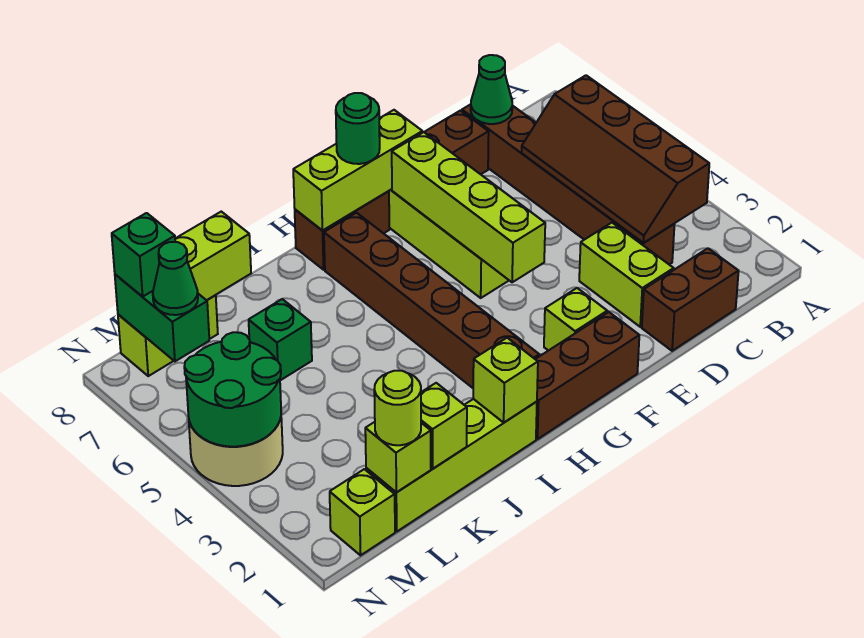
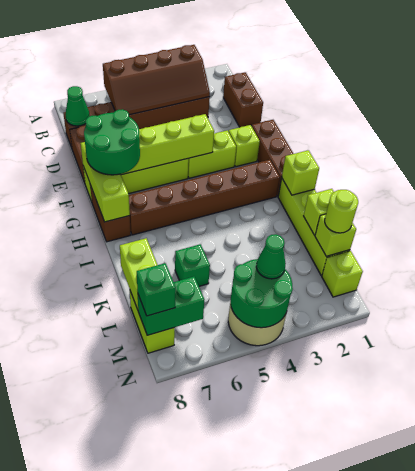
lime brick D2:D3 level 1 -> lime brick F3:F4 level 1
green round brick G8 level 3 -> green round brick F7:G8 level 3
green cone M7 level 3 -> green cone M4 level 3

